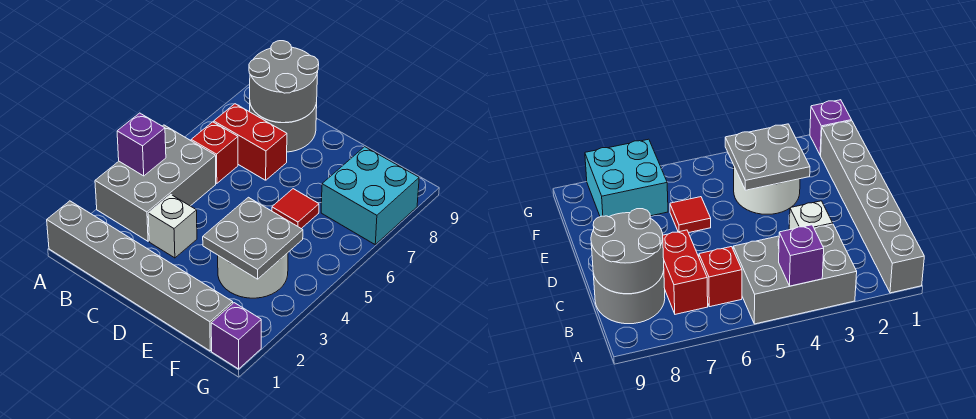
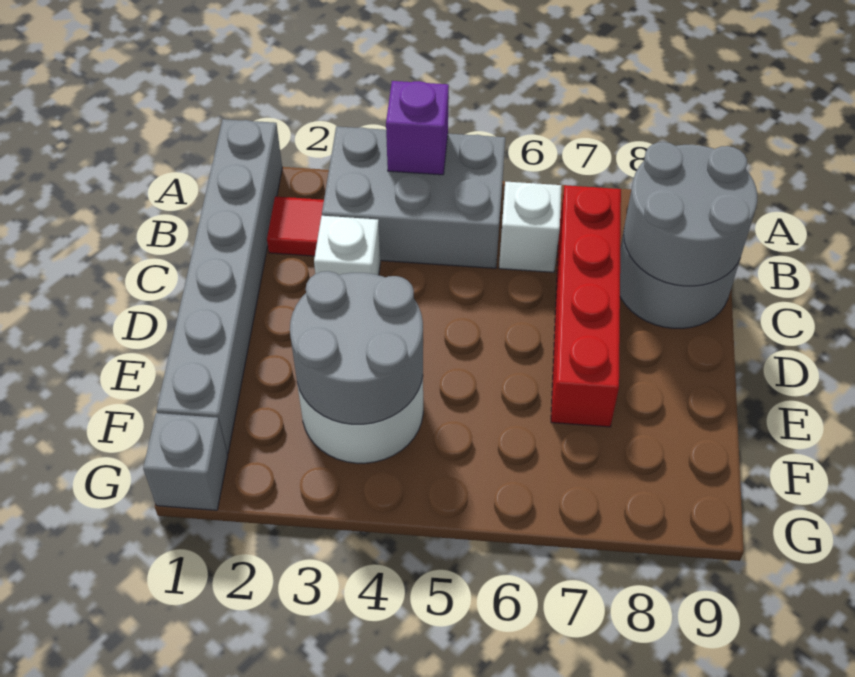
red brick B6 level 1 -> white brick B6 level 1
red brick B7:C7 level 1 -> red brick B7:E7 level 1
grey plate E3:F4 level 2 -> grey round brick E3:F4 level 2
red tile E6 level 1 -> red tile B2 level 1
cyan brick F7:G8 level 1 -> none
purple brick G1 level 1 -> grey brick G1 level 1

